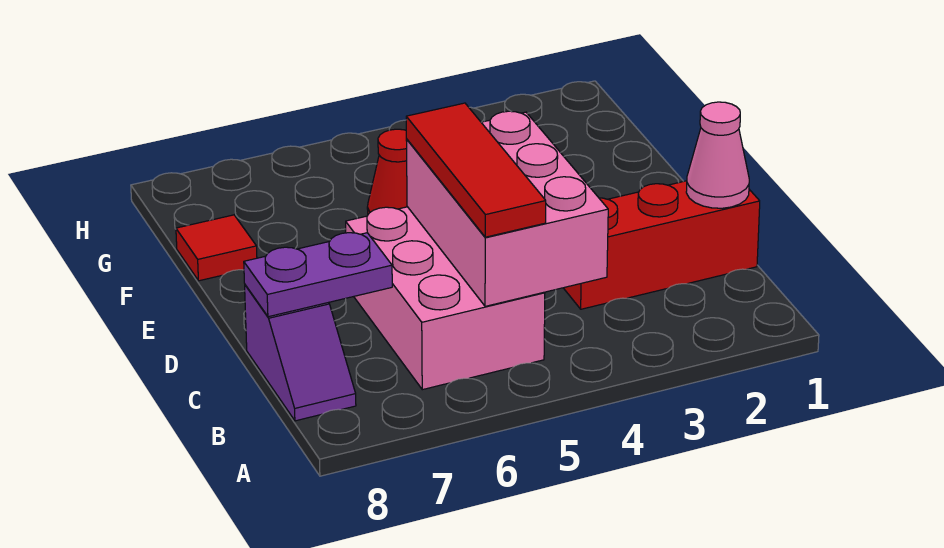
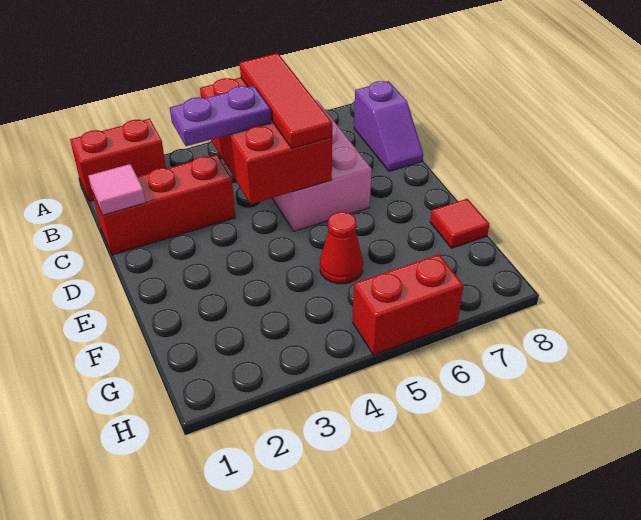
none -> red brick A1:A2 level 1
pink brick B4:D5 level 2 -> red brick B4:D5 level 2
purple slope B8:C8 level 1 top C -> purple slope B8:C8 level 1 top B
pink cone C1 level 2 -> pink tile C1 level 2
purple plate C7:C8 level 2 -> purple plate C3:C4 level 3
none -> red brick H5:H6 level 1

